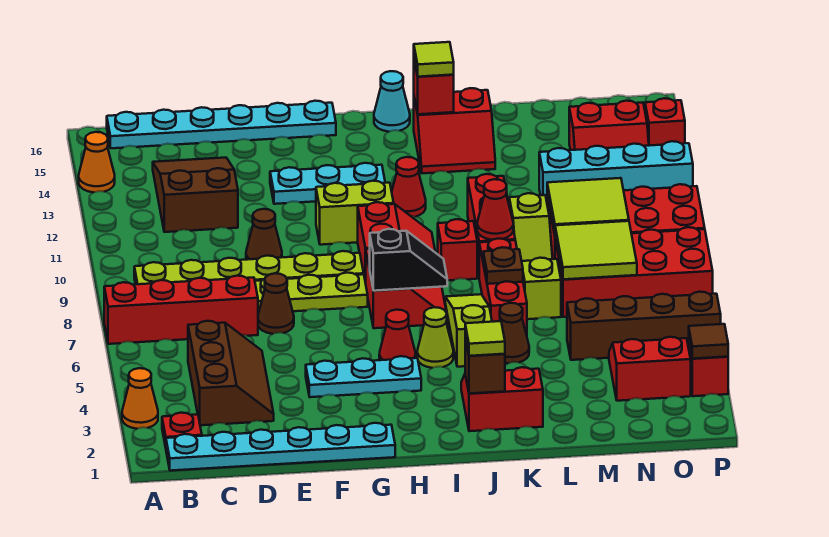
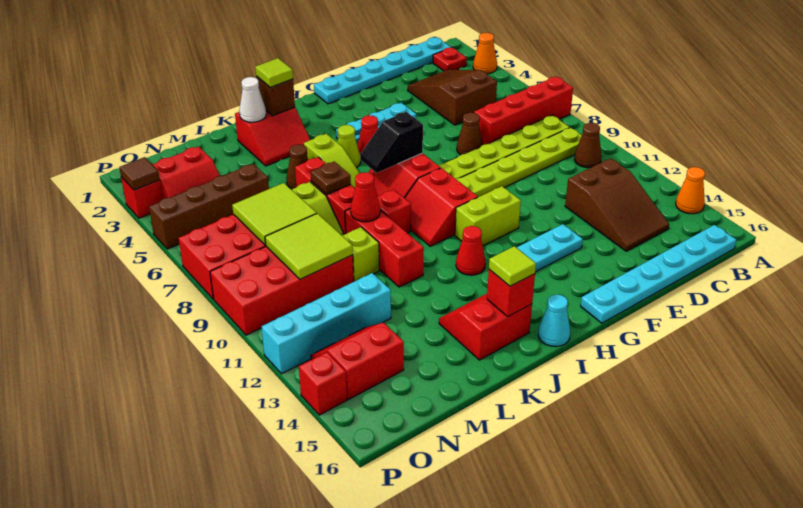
brown slope C3:D5 level 1 top C -> brown slope C3:D5 level 1 top 5
brown cone E10 level 1 -> brown cone B10 level 1
none -> white cone K2 level 2

